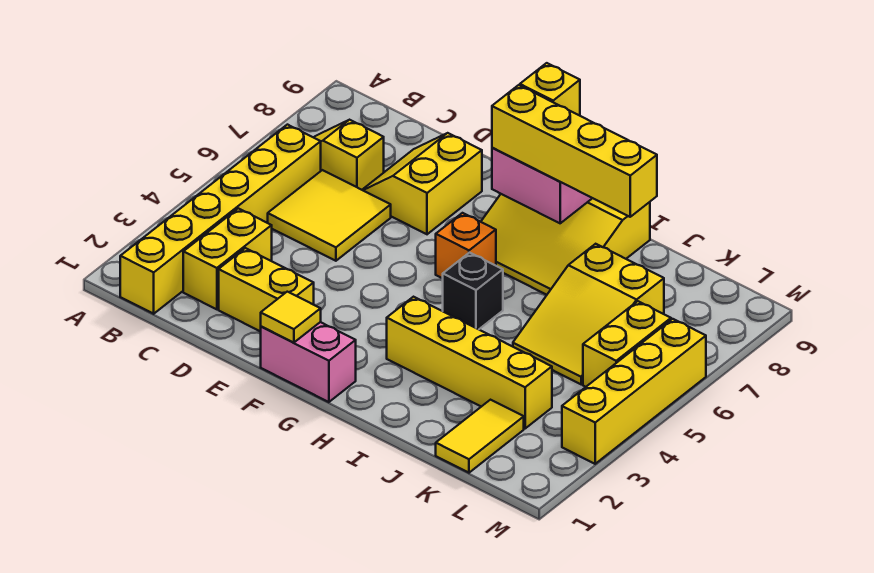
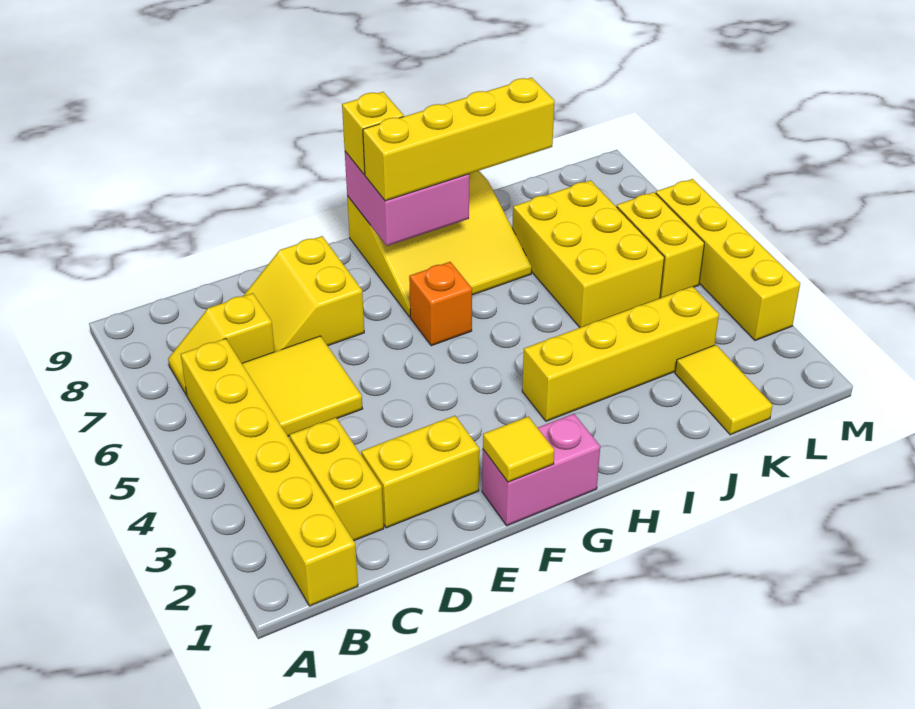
black brick H5 level 1 -> none
yellow slope J5:K7 level 1 top 7 -> yellow brick J5:K7 level 1

